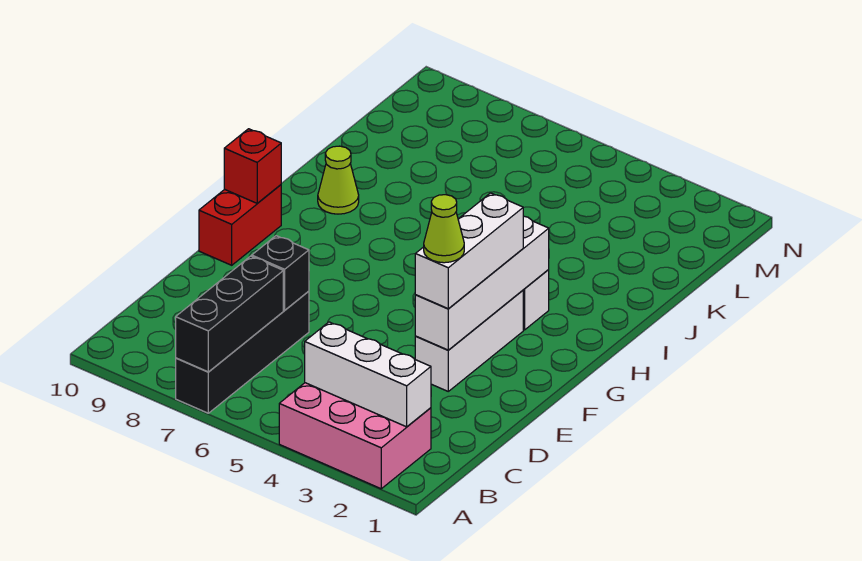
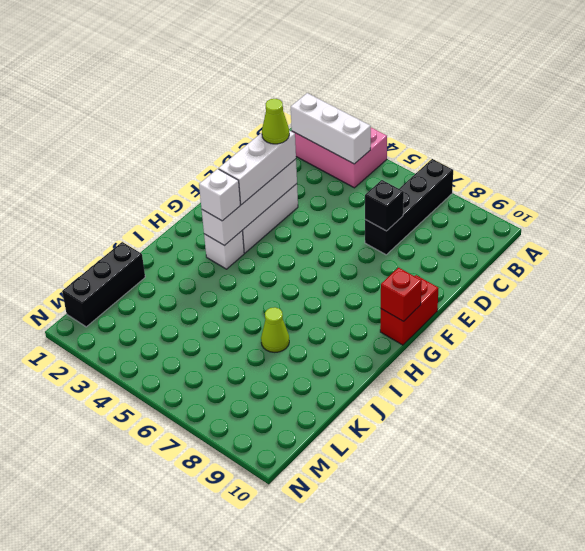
black brick A7:C7 level 2 -> black brick K1:M1 level 1
none -> white brick H3 level 3
lime cone I9 level 1 -> lime cone J7 level 1

